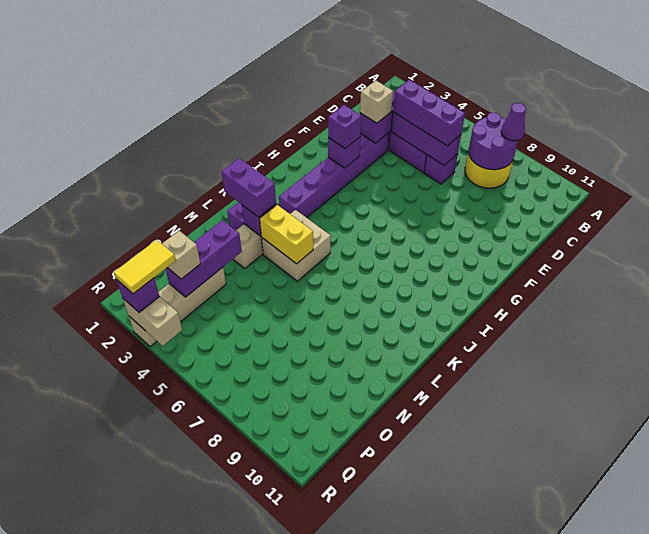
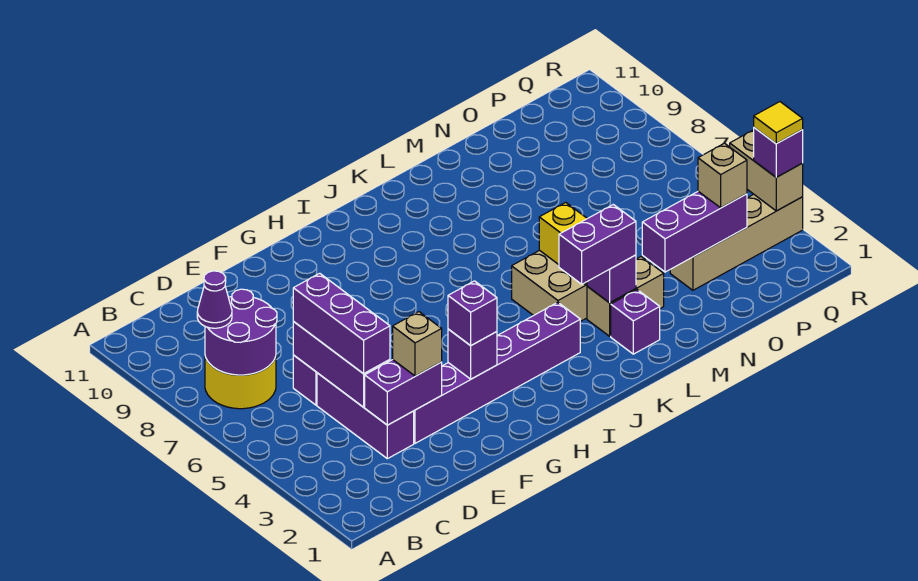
purple brick L2:L3 level 3 -> purple brick K3:L3 level 3
yellow tile Q3:R3 level 4 -> yellow tile R3 level 4

